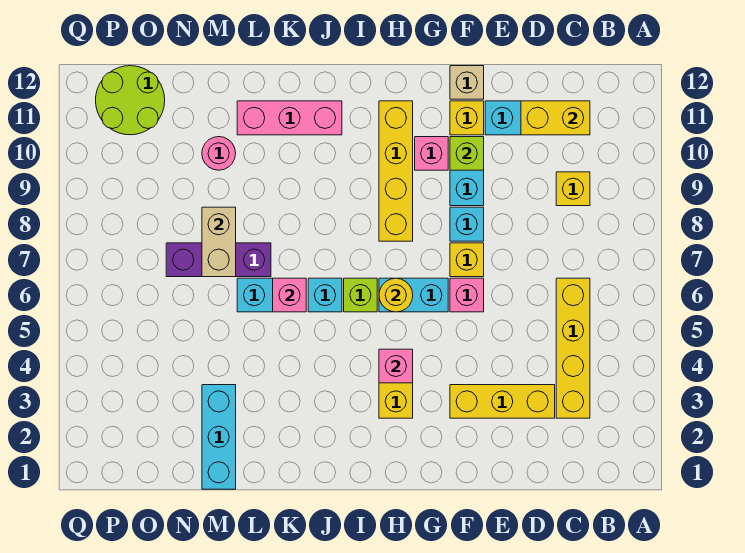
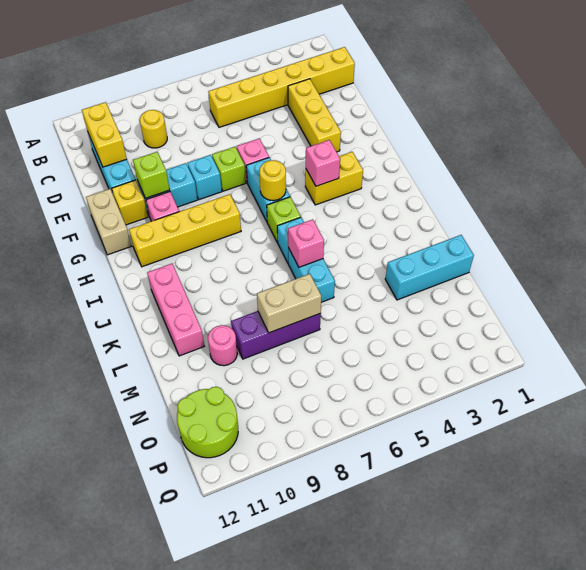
yellow brick C3:C6 level 1 -> yellow brick C1:C6 level 1
yellow brick C9 level 1 -> yellow round brick C9 level 1
yellow brick F7 level 1 -> lime brick F7 level 1
tan brick F12 level 1 -> tan brick F12:G12 level 1
purple brick L7:N7 level 1 -> purple brick M7:M9 level 1

